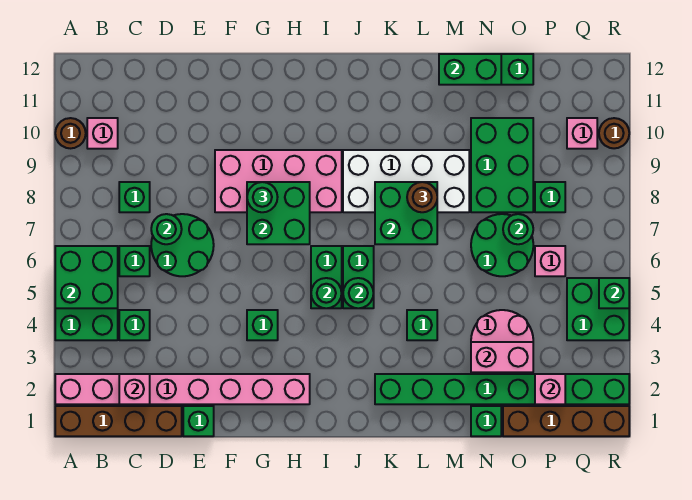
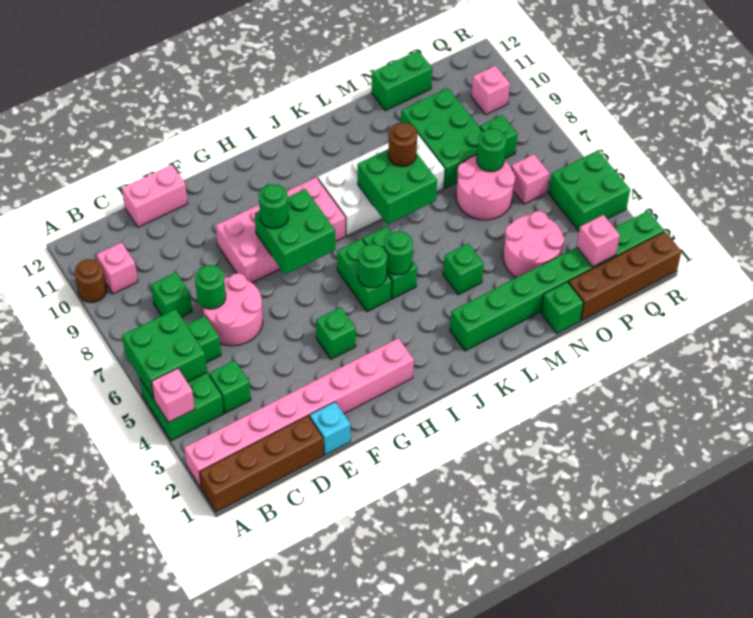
pink brick C2 level 2 -> pink brick A4 level 2
green round brick D6:E7 level 1 -> pink round brick D6:E7 level 1
green brick E1 level 1 -> cyan brick E1 level 1
green brick M12:N12 level 2 -> none
pink brick N3:O3 level 2 -> pink brick D12:E12 level 1
green round brick N6:O7 level 1 -> pink round brick N6:O7 level 1
green brick R5 level 2 -> none
brown round brick R10 level 1 -> none

